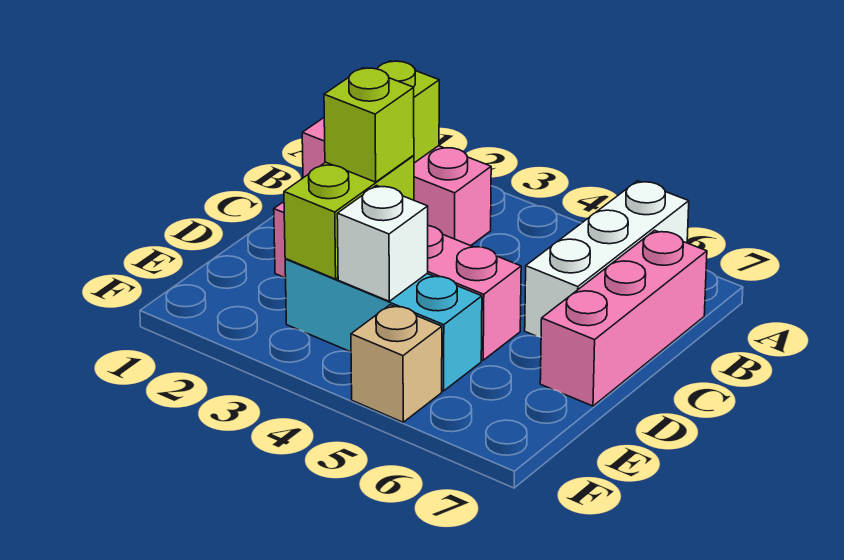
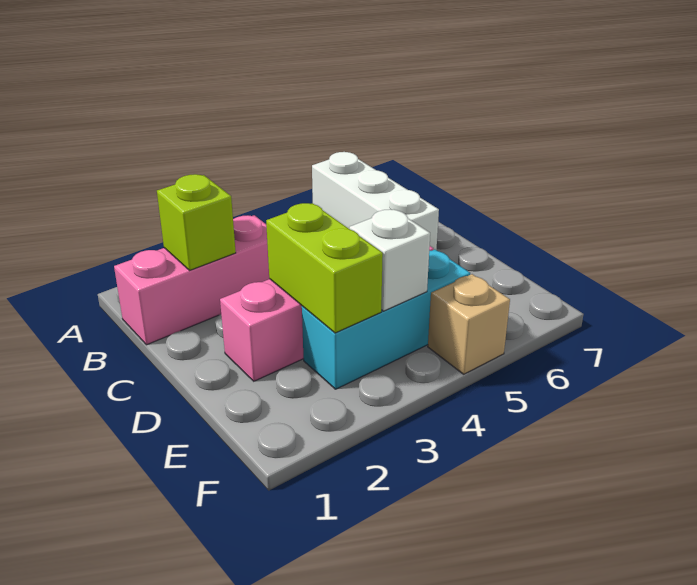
pink brick B7:D7 level 1 -> none
lime brick D3 level 3 -> none

